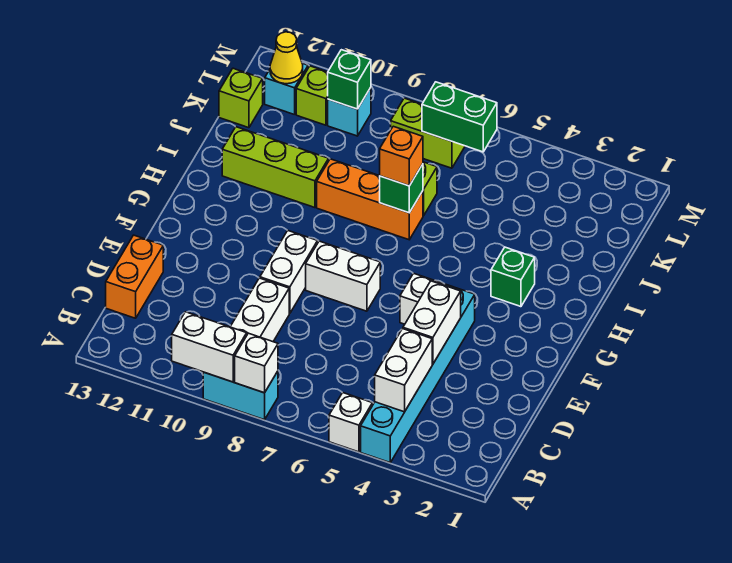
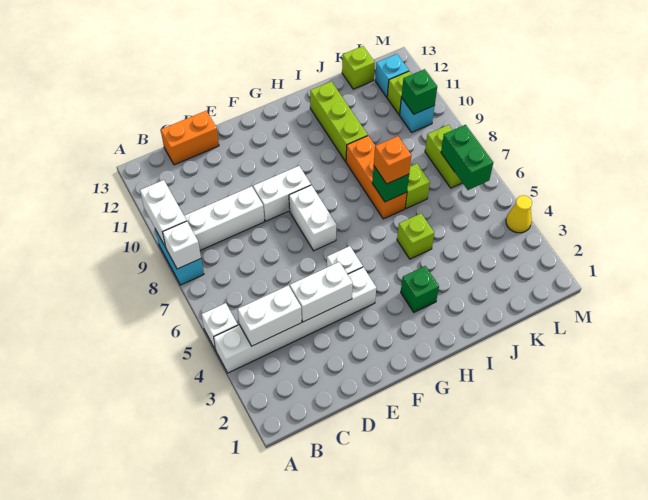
cyan brick A4:F4 level 1 -> white brick A4:F4 level 1
none -> lime brick I5 level 1
yellow cone L12 level 2 -> yellow cone M4 level 1

